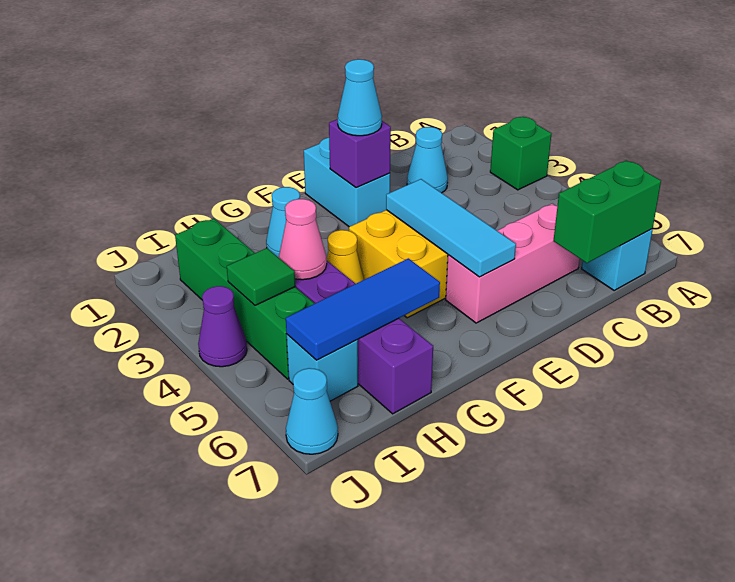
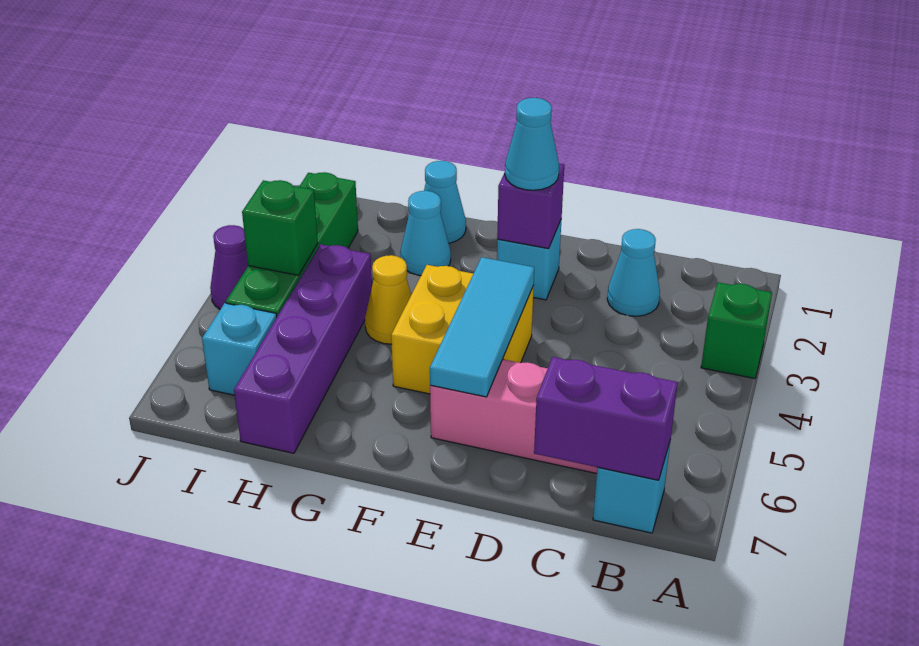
green brick B7:C7 level 2 -> purple brick B7:C7 level 2
cyan brick E1:E2 level 1 -> cyan brick E2 level 1
blue tile G6:I6 level 2 -> none
pink cone H4 level 2 -> none
green tile I4 level 2 -> green brick I4 level 2
cyan cone J7 level 1 -> cyan cone G1 level 1

